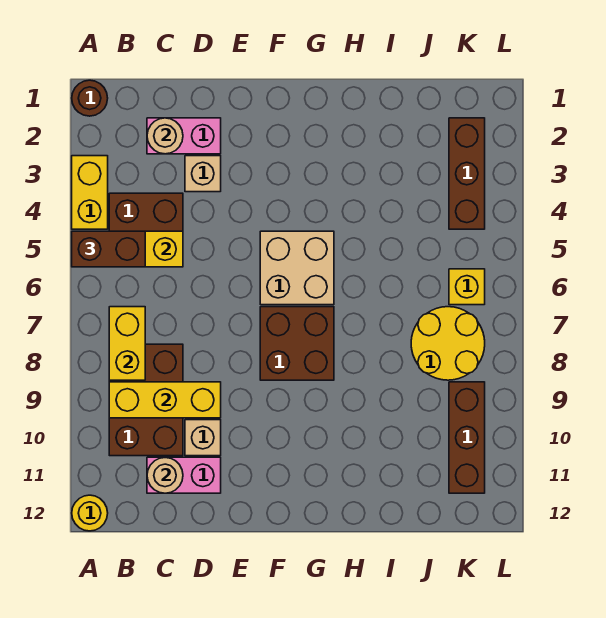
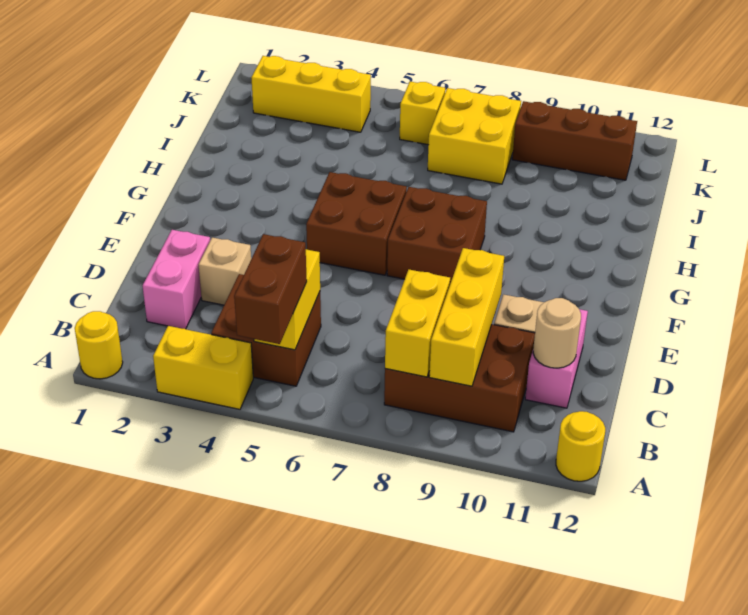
brown round brick A1 level 1 -> yellow round brick A1 level 1
yellow brick B7:B8 level 2 -> yellow brick B8:C8 level 2
tan round brick C2 level 2 -> none
tan brick F5:G6 level 1 -> brown brick F5:G6 level 1
yellow round brick J7:K8 level 1 -> yellow brick J7:K8 level 1
brown brick K2:K4 level 1 -> yellow brick K2:K4 level 1

